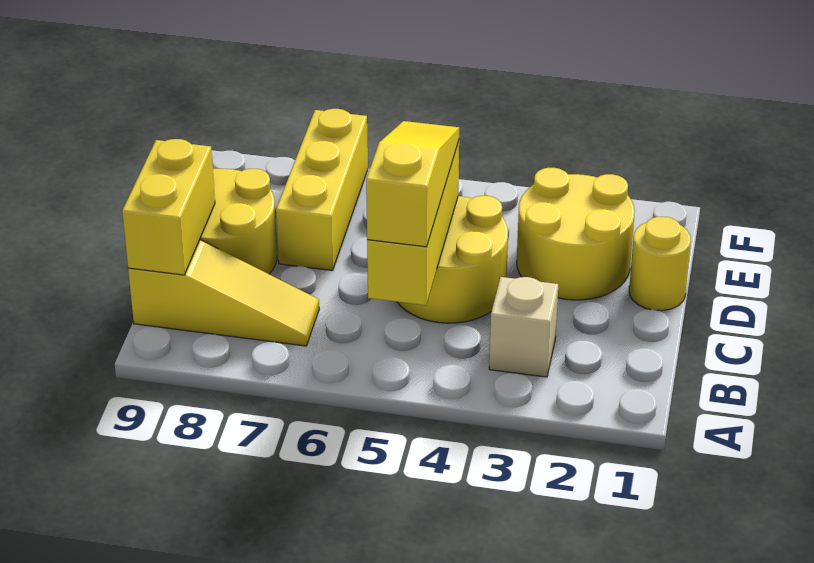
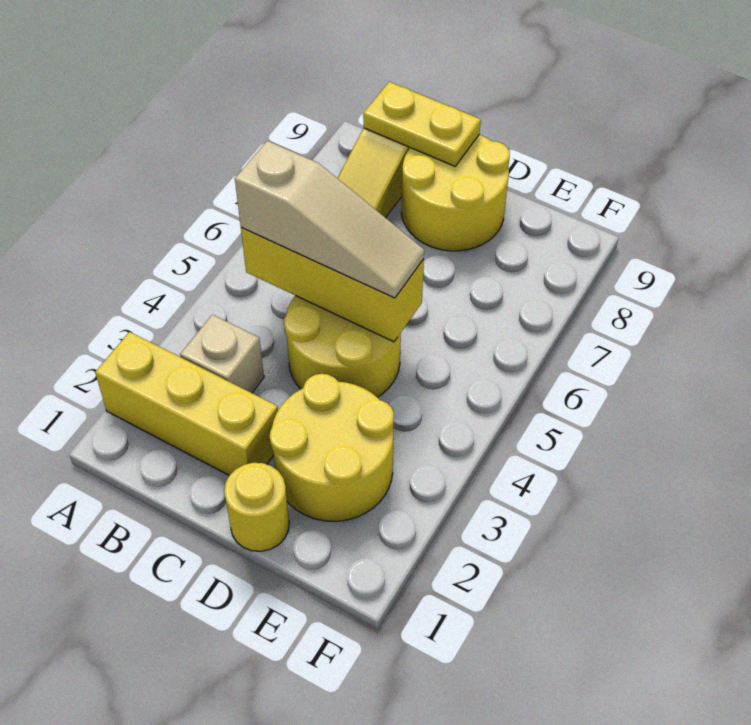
yellow slope B5:D5 level 3 top B -> tan slope B5:D5 level 3 top B
yellow brick B9:C9 level 2 -> yellow plate B9:C9 level 2
yellow brick D7:F7 level 1 -> yellow brick A2:C2 level 1

